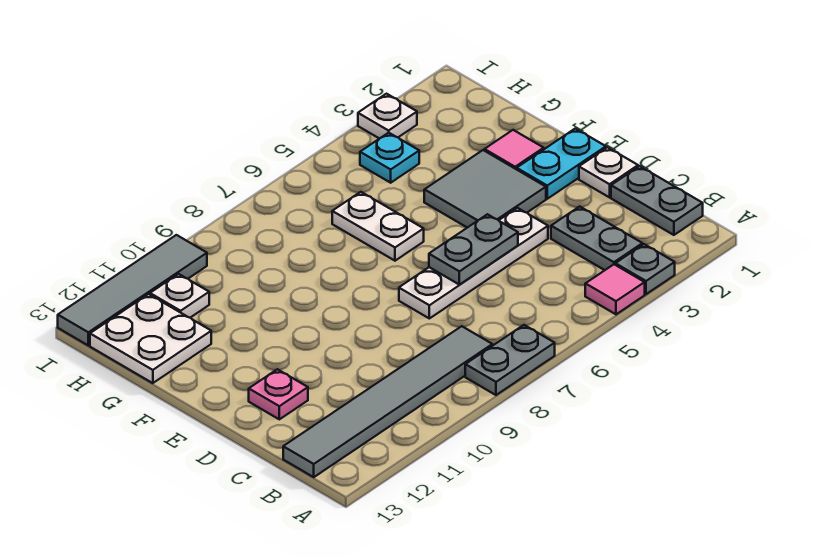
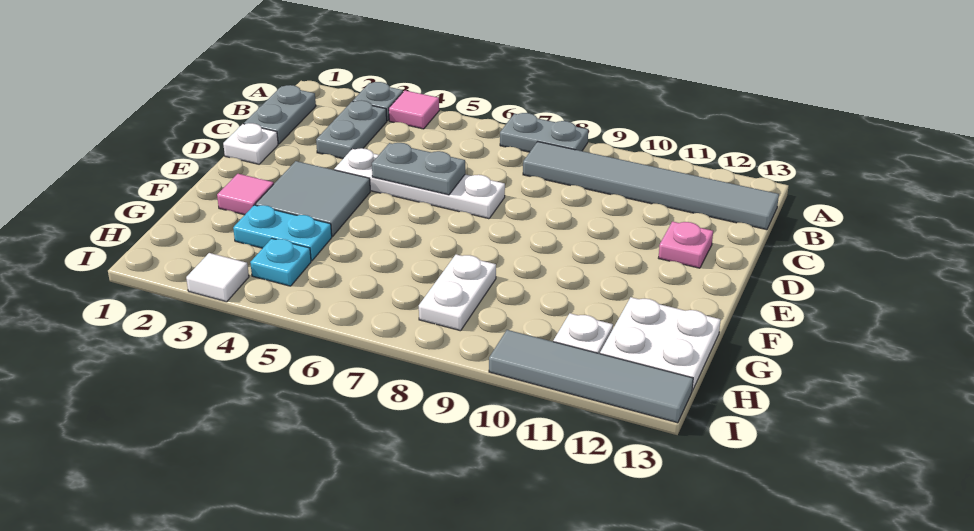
cyan plate E1:E2 level 1 -> cyan plate G3:G4 level 1
white plate F6:G6 level 1 -> white plate G8:H8 level 1
white plate I3 level 1 -> white tile I3 level 1

